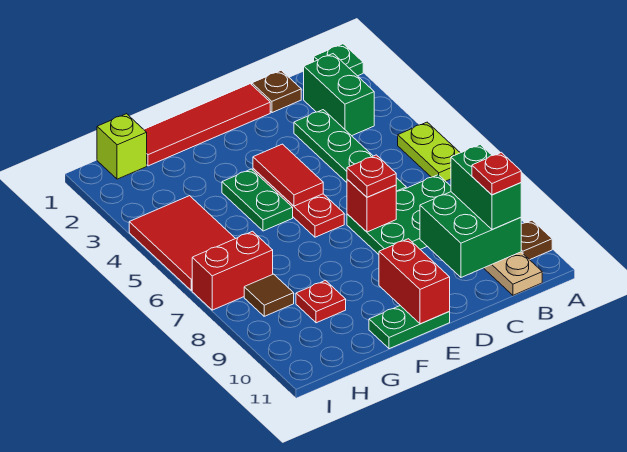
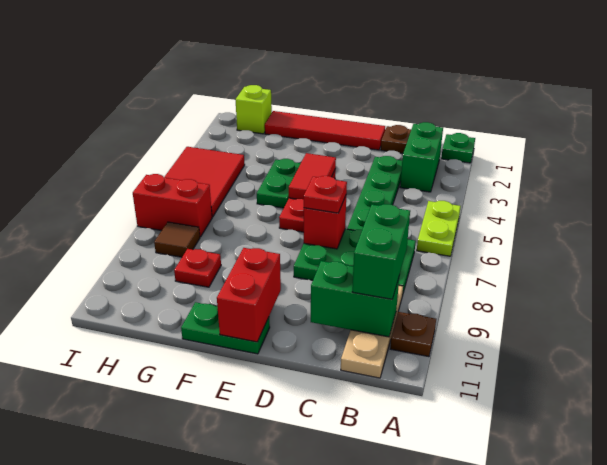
green brick B9:C10 level 2 -> green brick B10:C10 level 2
red plate B10 level 4 -> none

